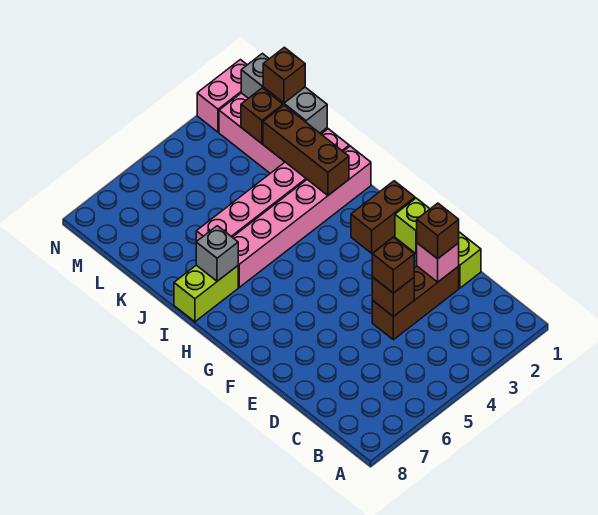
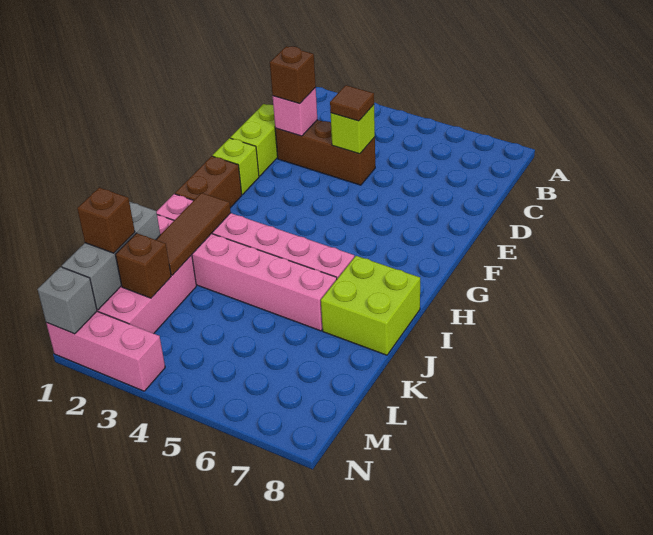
brown brick D4 level 2 -> lime brick D4 level 2
brown brick D4 level 3 -> brown tile D4 level 3
brown brick G1:G2 level 1 -> brown brick G1:H1 level 1
brown brick I2:K2 level 2 -> brown tile I2:K2 level 2
lime brick I7:I8 level 1 -> lime brick I7:J8 level 1
grey brick I7 level 2 -> grey brick N1 level 2
pink brick N1:N2 level 1 -> pink brick N1:N3 level 1

